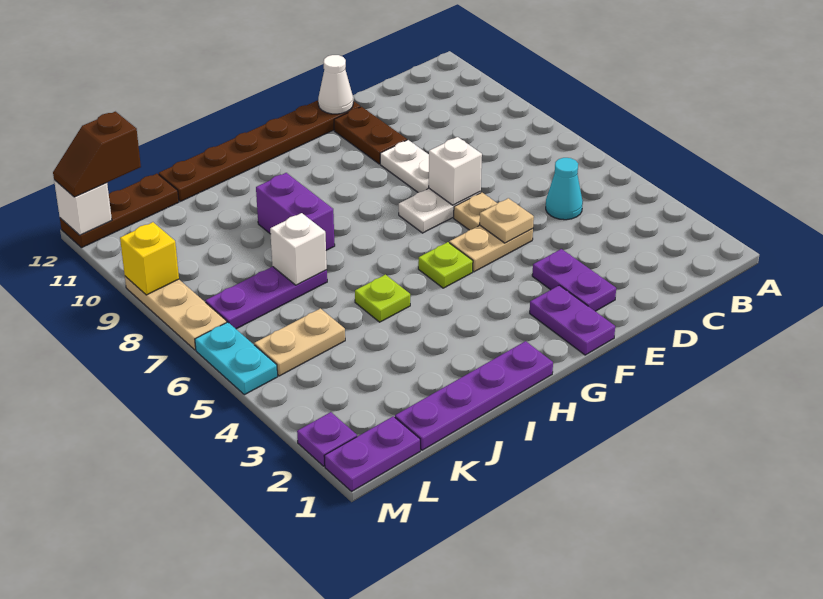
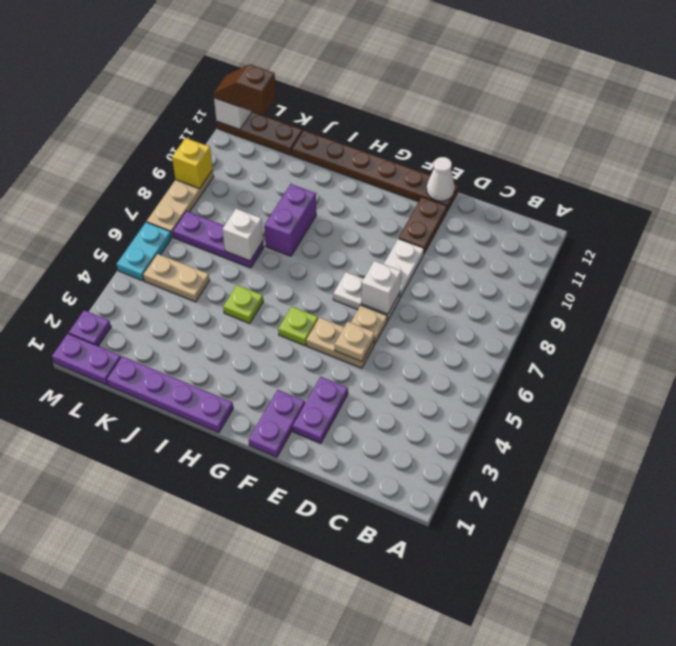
cyan cone C5 level 1 -> none

